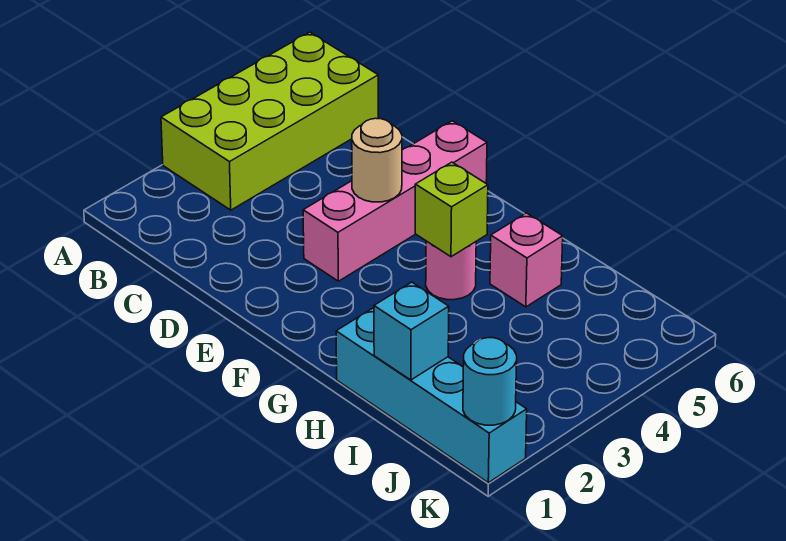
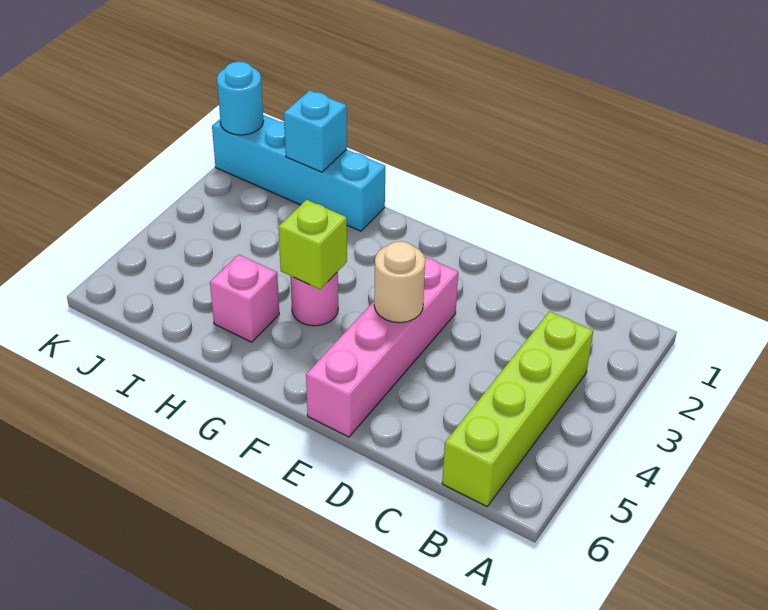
lime brick A3:B6 level 1 -> lime brick B3:B6 level 1

